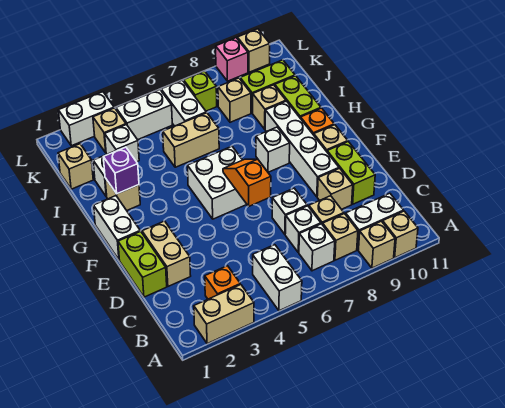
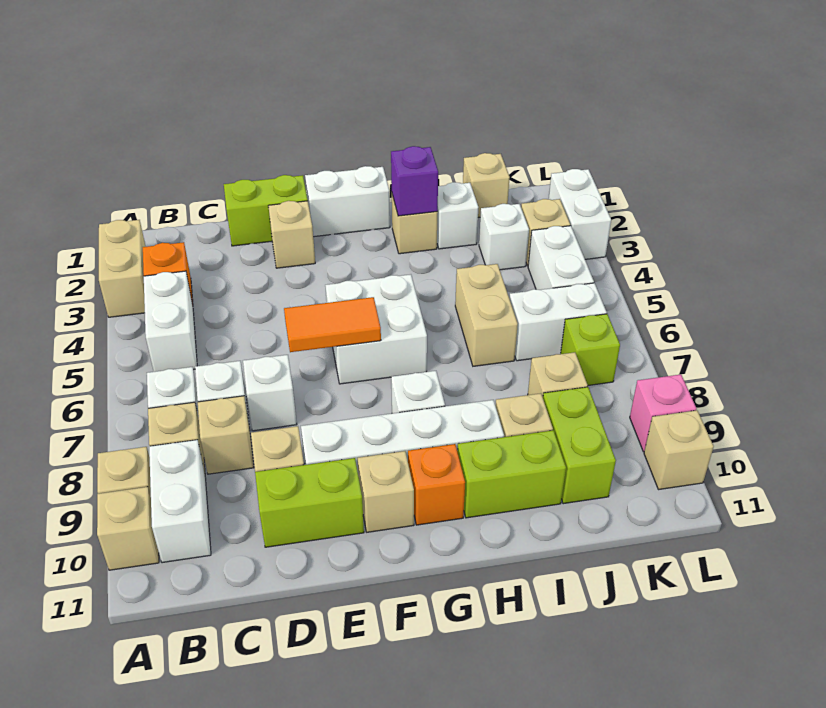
white brick A5:B5 level 1 -> white brick B4:B5 level 1
tan brick D2:E2 level 1 -> tan brick E2 level 1
orange slope E6:F6 level 2 top E -> orange tile E6:F6 level 2

